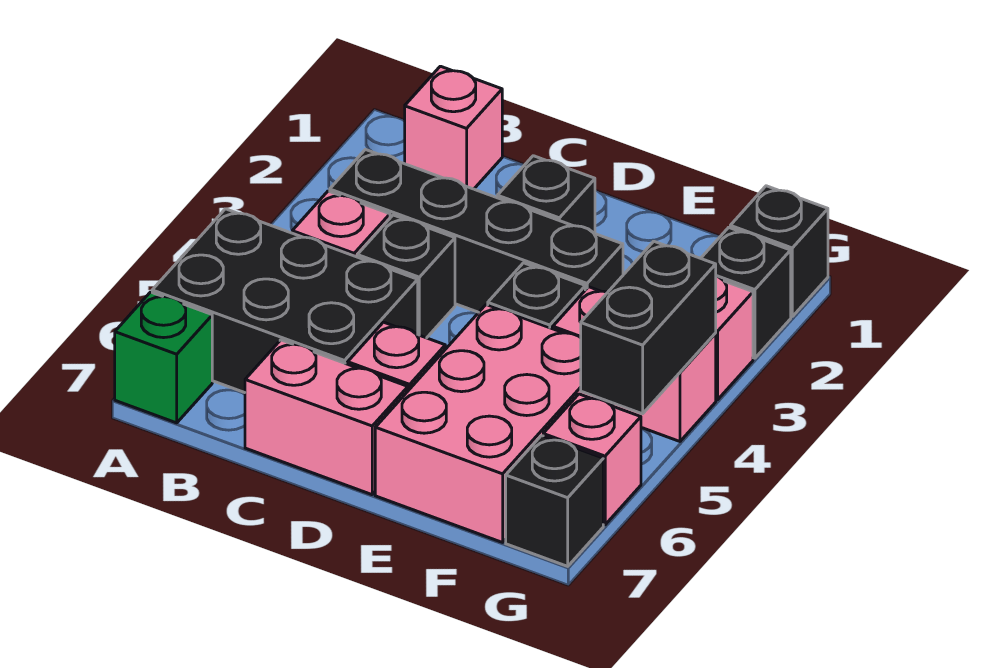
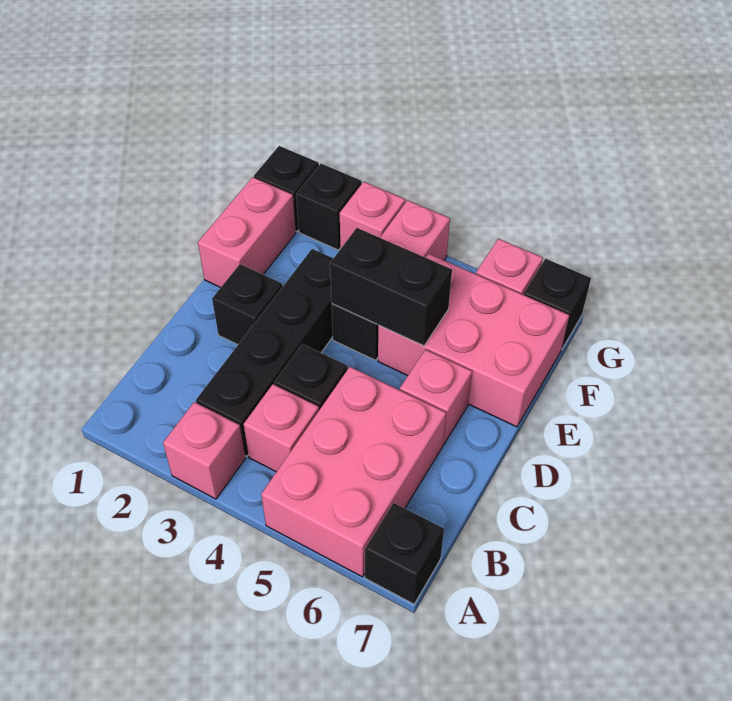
black brick A5:C6 level 1 -> pink brick A5:C6 level 1
green brick A7 level 1 -> black brick A7 level 1
pink brick B1 level 1 -> pink brick A3 level 1
pink brick C7:D7 level 1 -> pink brick E1:F1 level 1
black brick G4:G5 level 2 -> black brick E4:E5 level 2

